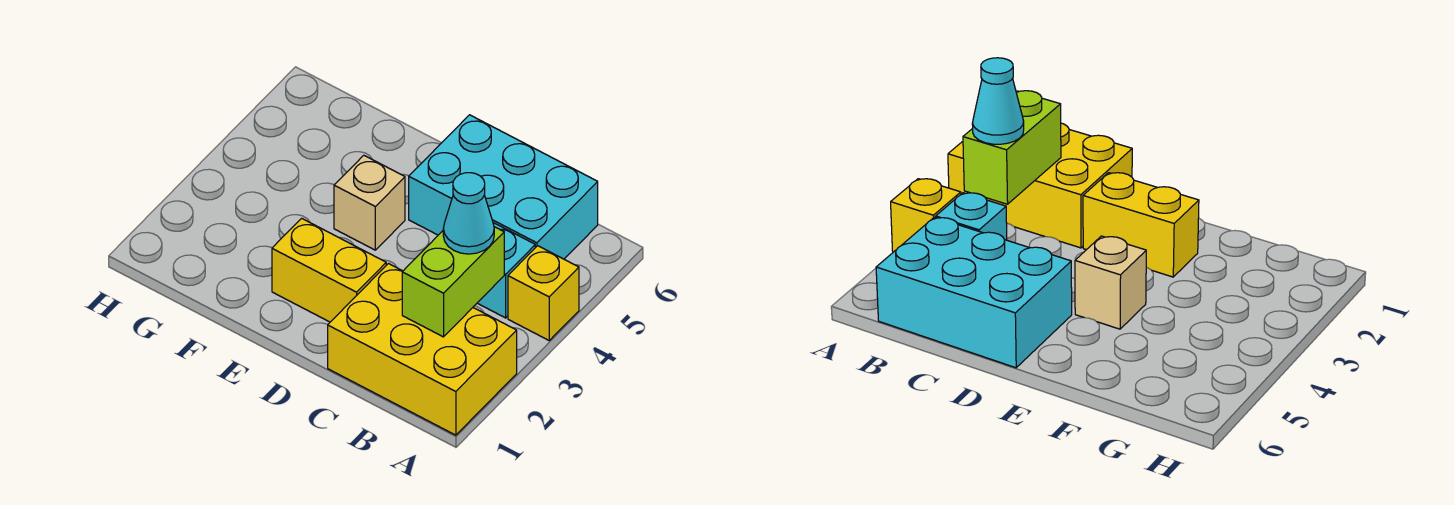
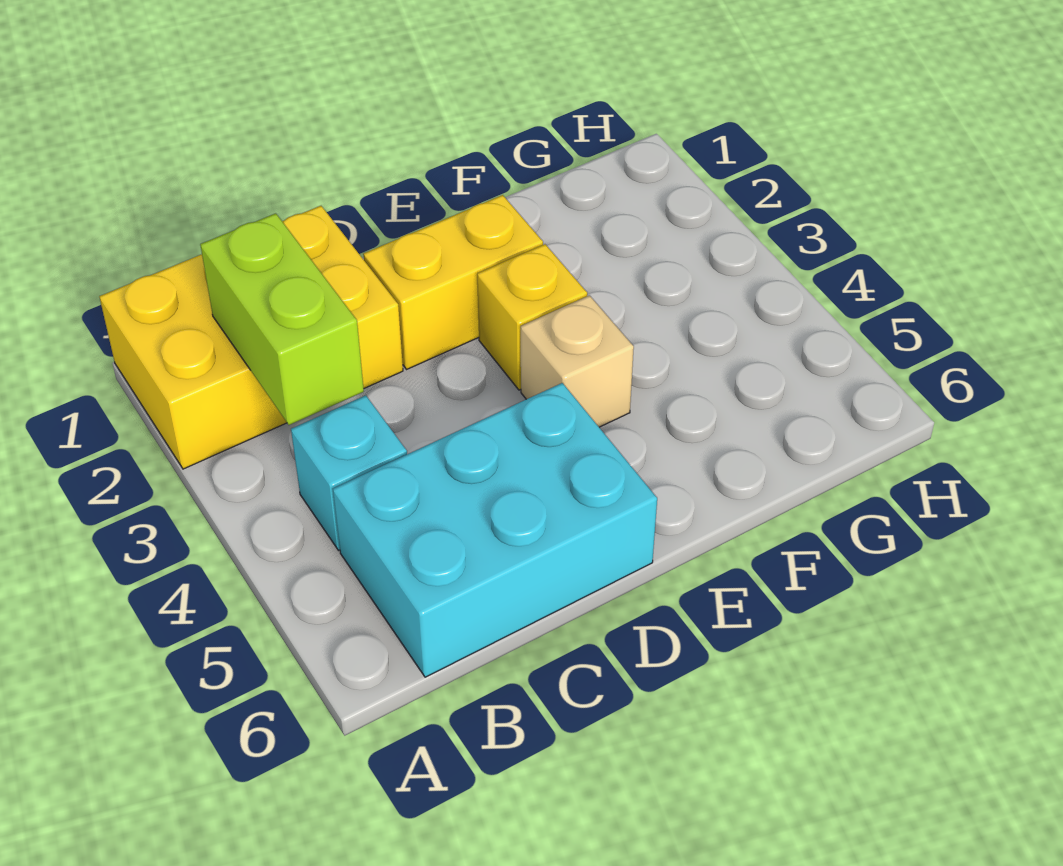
yellow brick A4 level 1 -> yellow brick E3 level 1
cyan cone B3 level 3 -> none

